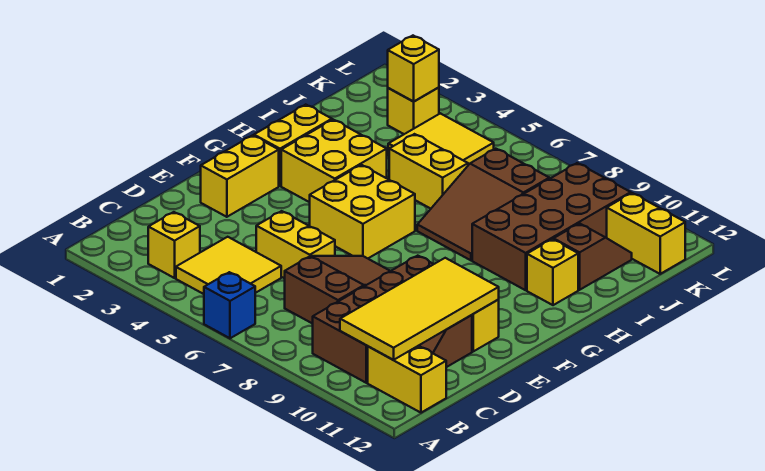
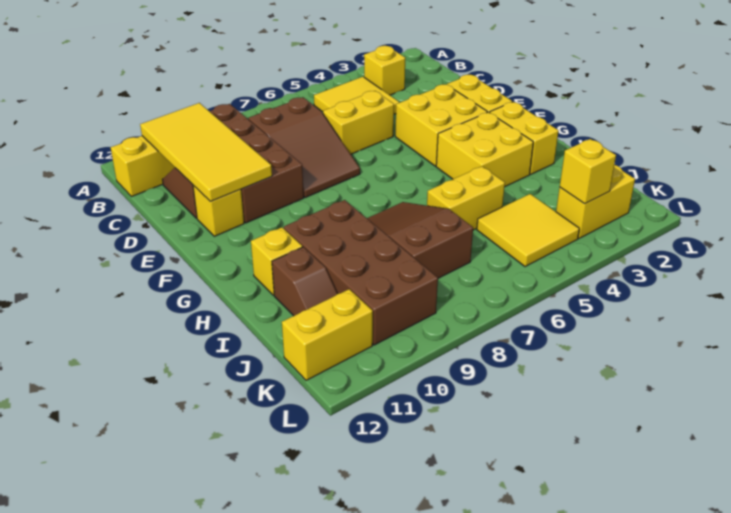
blue brick A6 level 1 -> none
yellow brick F5:G6 level 1 -> yellow brick E3:F4 level 1
yellow brick K3 level 1 -> yellow brick K2:K3 level 1

